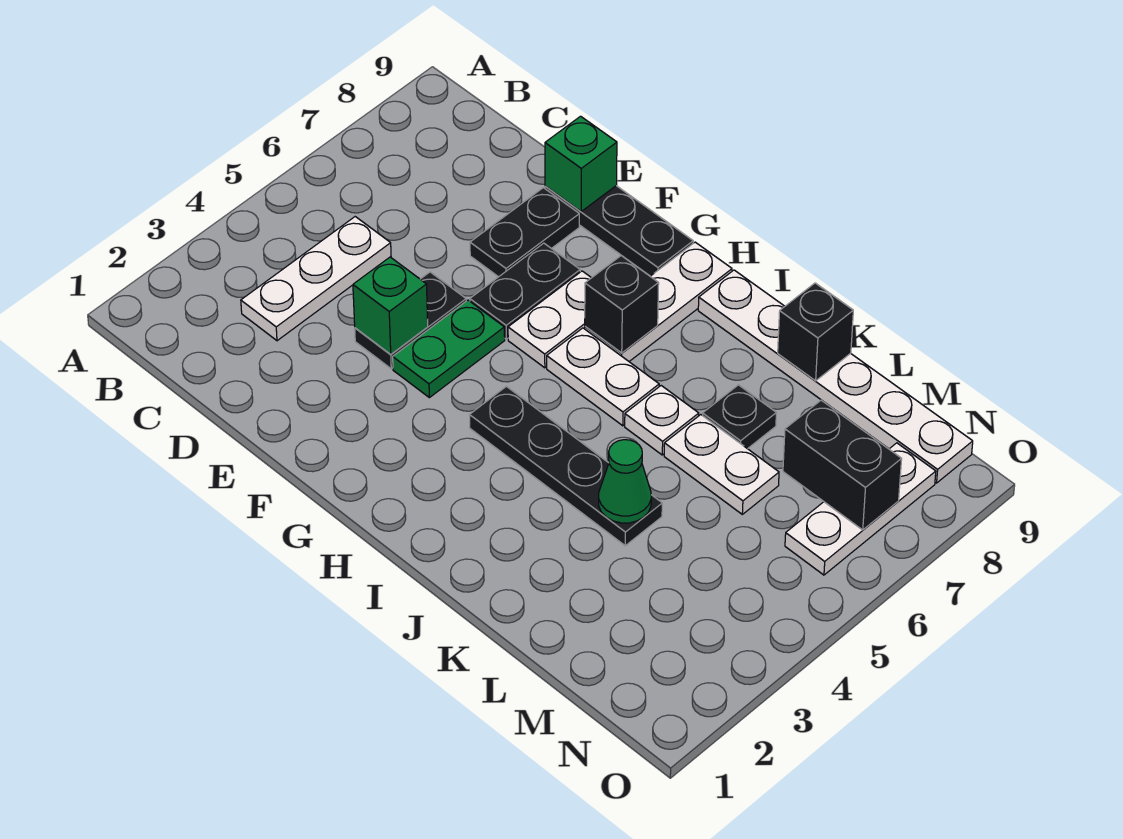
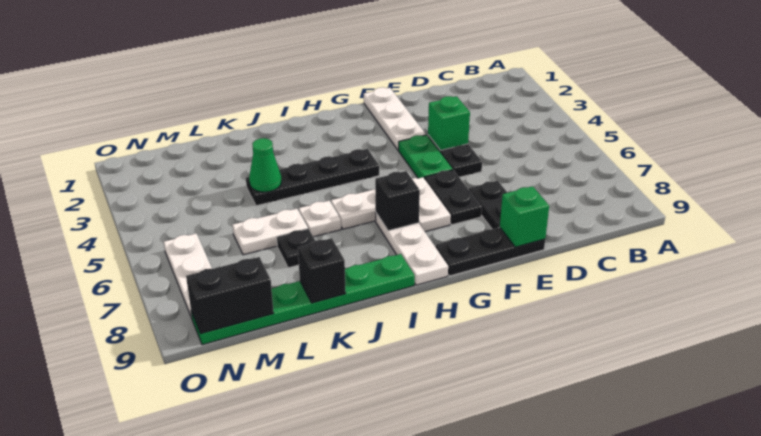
white plate C3:C5 level 1 -> white plate F1:F3 level 1
white plate I9:N9 level 1 -> green plate I9:N9 level 1
black brick M7:N7 level 2 -> black brick M9:N9 level 2

